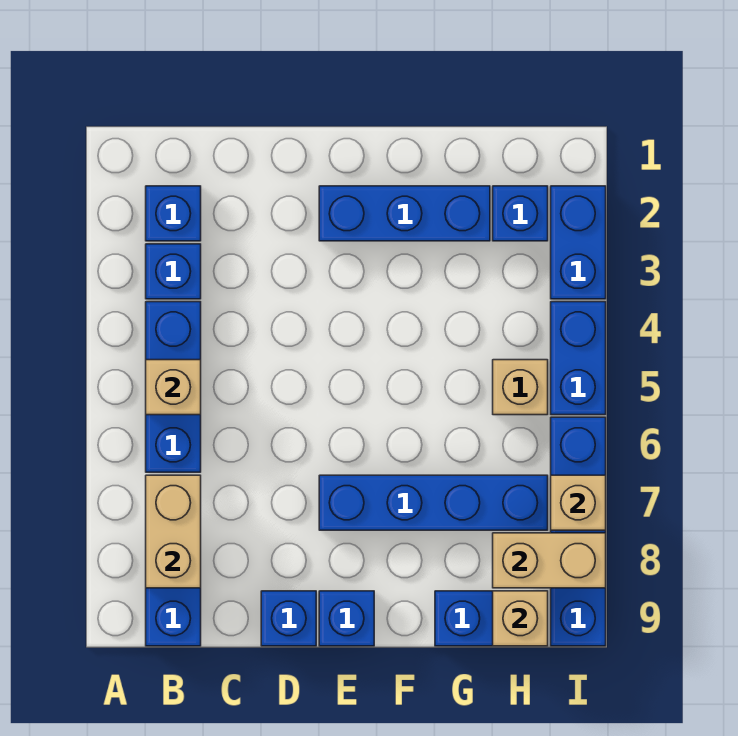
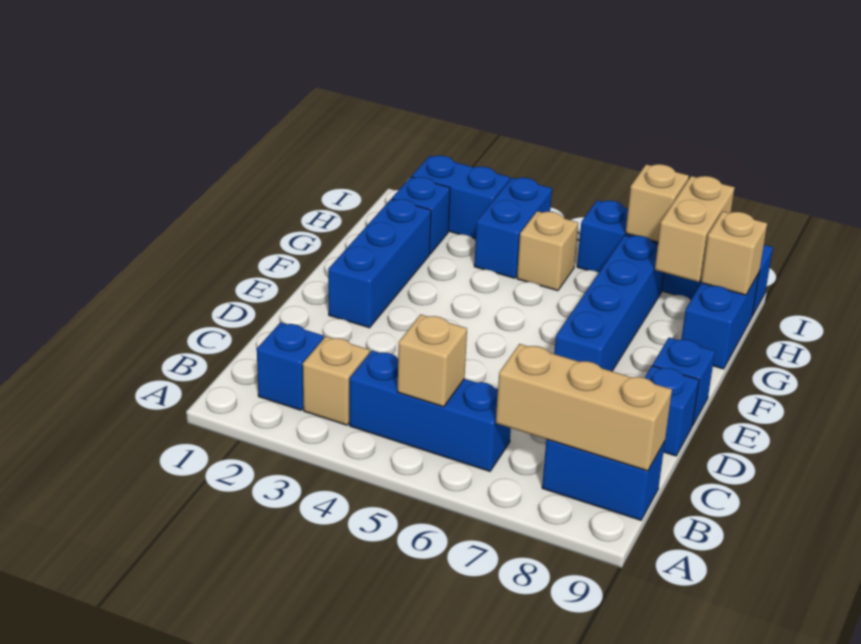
blue brick B3 level 1 -> tan brick B3 level 1
tan brick B7:B8 level 2 -> tan brick B7:B9 level 2
blue brick I4:I5 level 1 -> blue brick H4:I4 level 1

